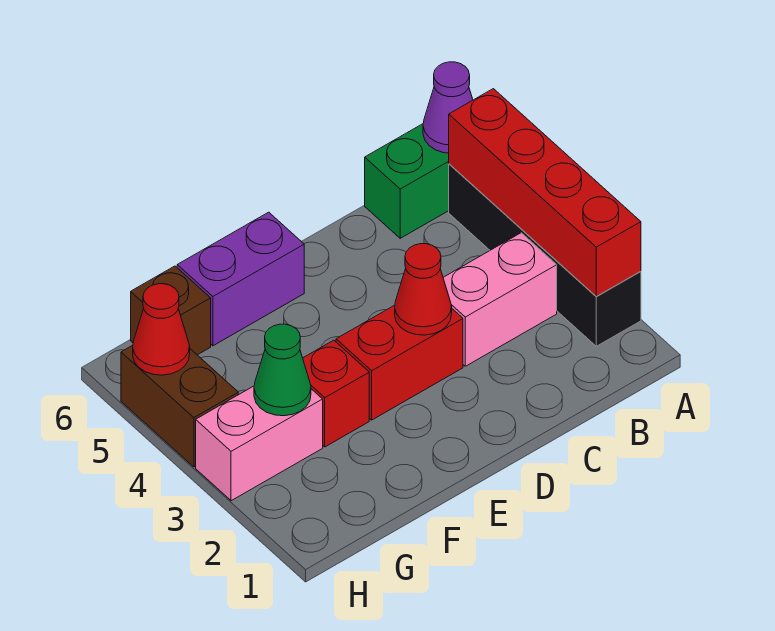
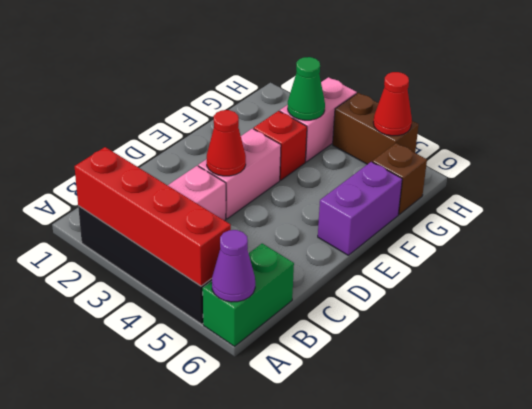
red brick D3:E3 level 1 -> pink brick D3:E3 level 1

